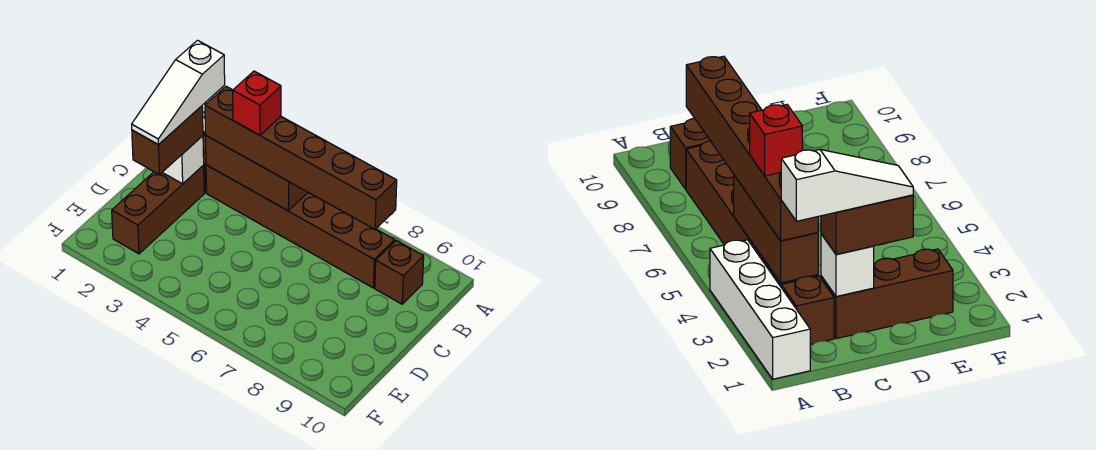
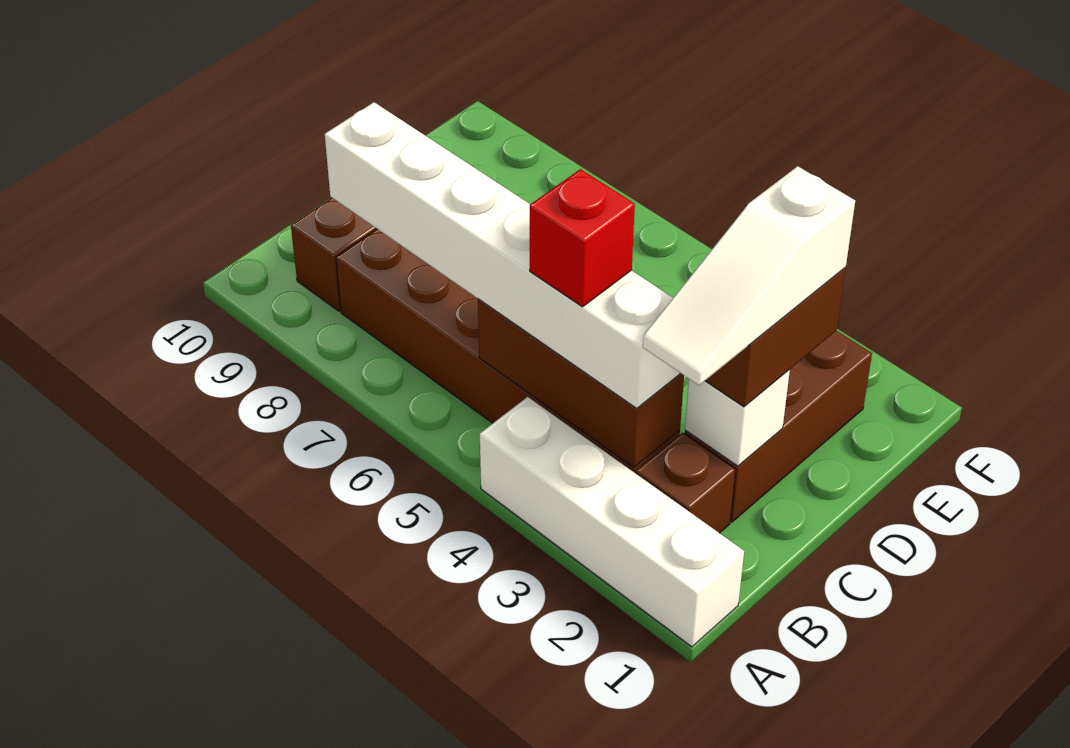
white slope B2:D2 level 4 top B -> white slope B2:D2 level 4 top D
brown brick B3:B8 level 3 -> white brick B3:B8 level 3

